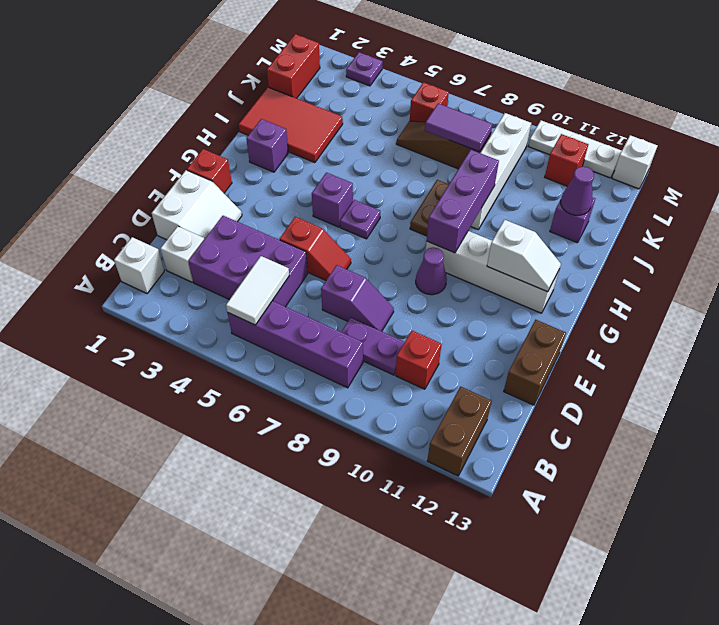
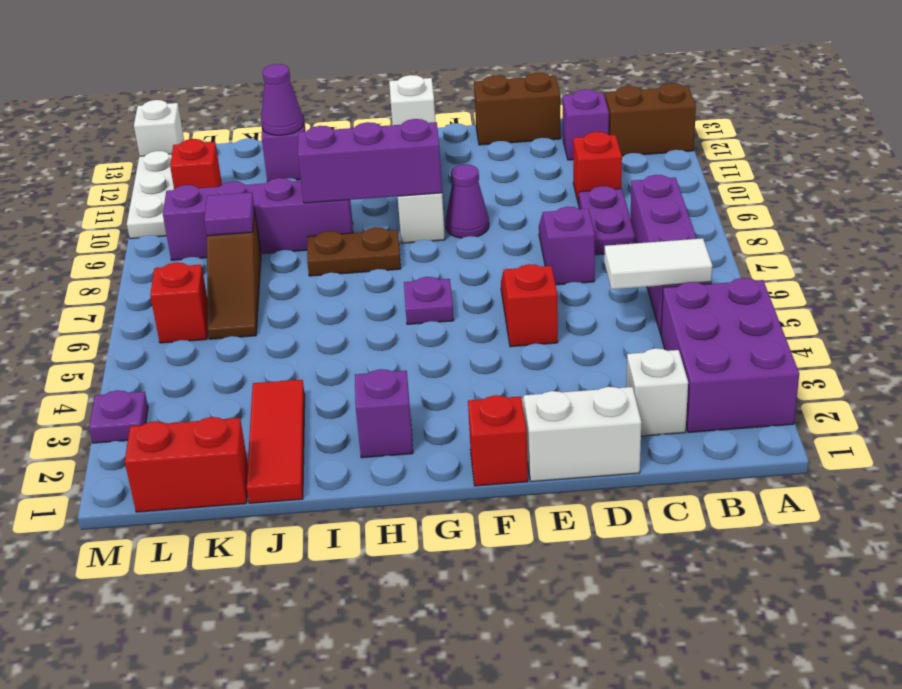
white brick B1 level 1 -> none
purple brick C3:D5 level 1 -> purple brick A2:B4 level 1
purple brick G5 level 1 -> purple brick C12 level 1
red tile I1:J3 level 1 -> red tile J1:J3 level 1
white brick I9:L9 level 1 -> purple brick I9:L9 level 1
purple tile K7:K8 level 2 -> purple tile K8 level 2

